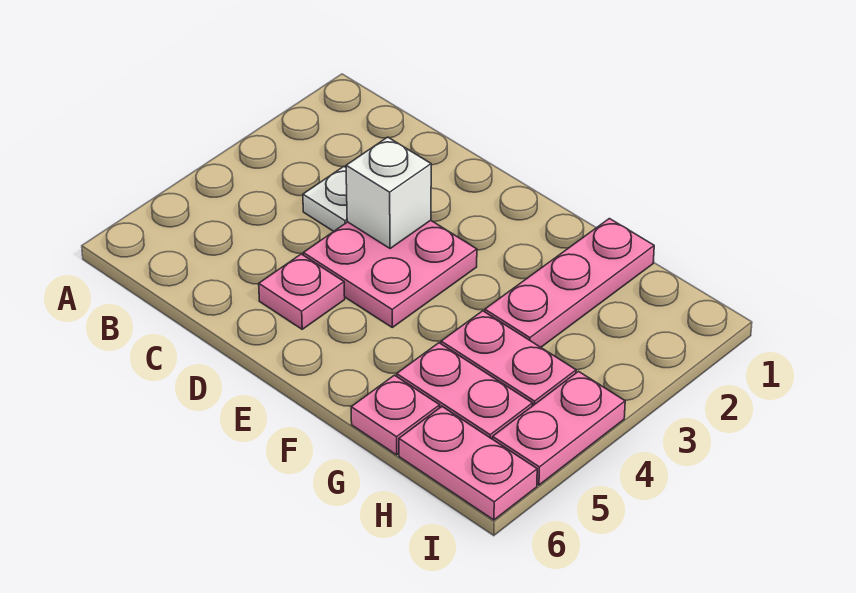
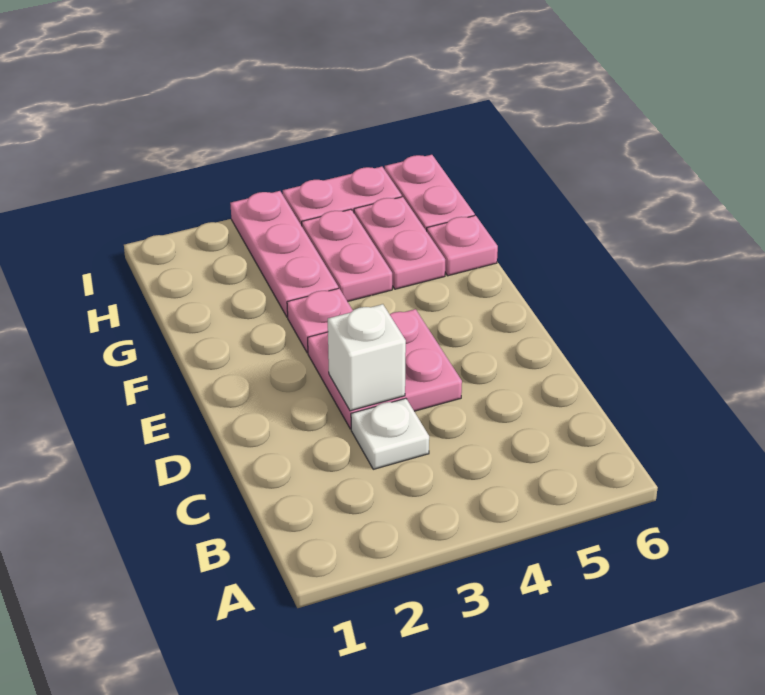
pink plate D5 level 1 -> pink plate F3 level 1
pink plate G1:G3 level 1 -> pink plate G3:I3 level 1

